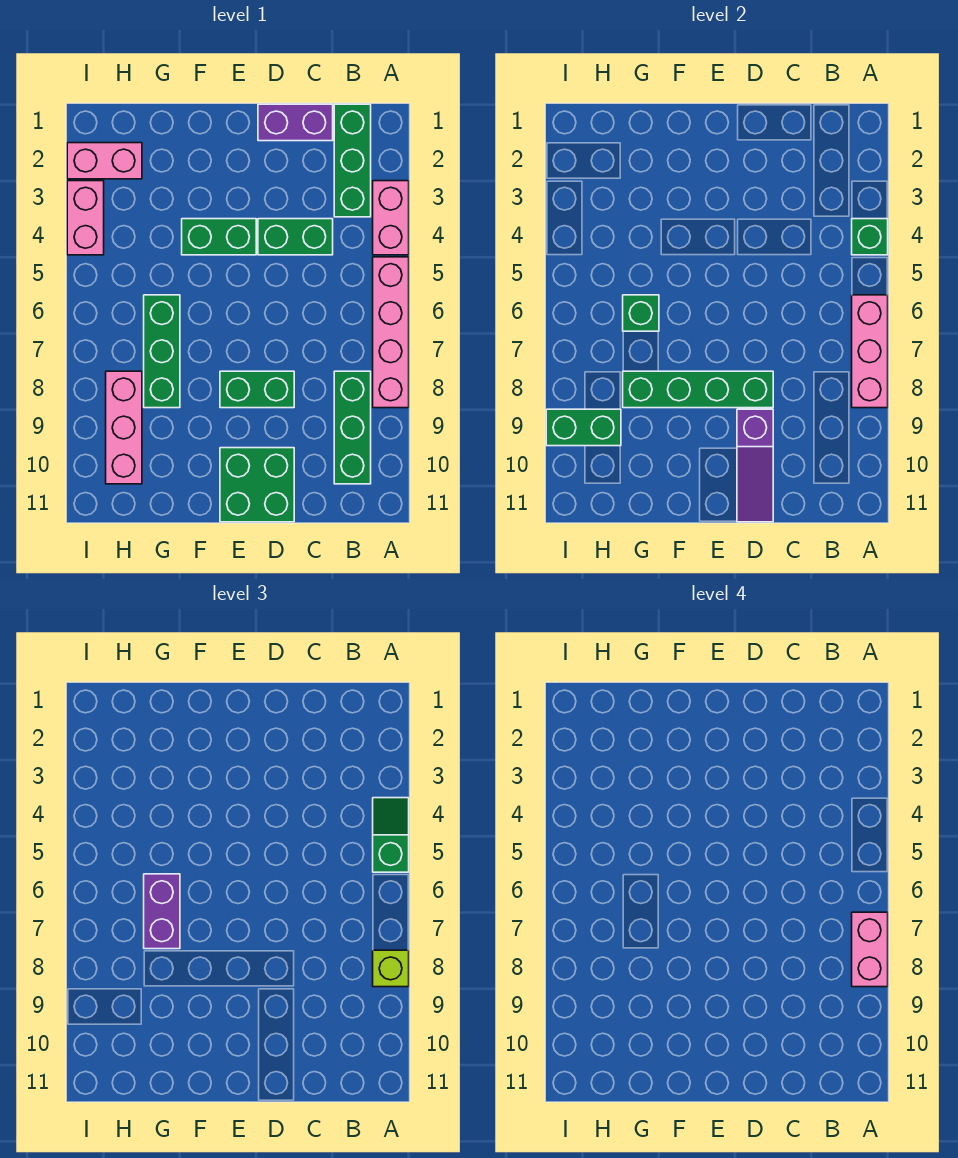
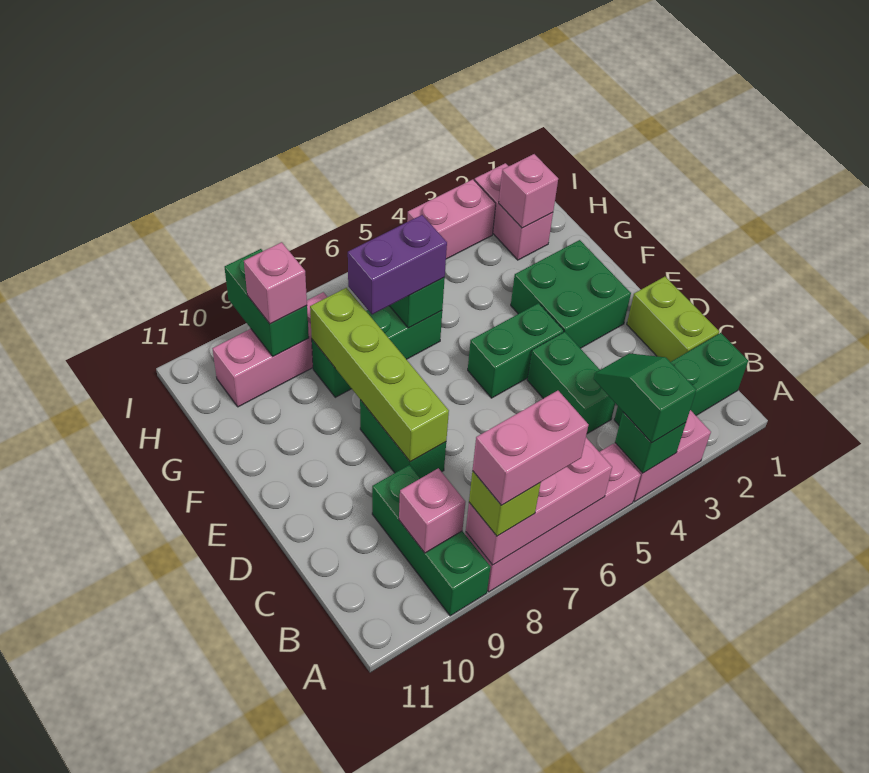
green slope A4:A5 level 3 top 5 -> green slope A4:B4 level 3 top A
green brick B8:B10 level 1 -> green brick A9:C9 level 1
none -> pink brick B9 level 2
purple brick C1:D1 level 1 -> lime brick C1:D1 level 1
green brick D8:G8 level 2 -> lime brick D8:G8 level 2
purple slope D9:D11 level 2 top 9 -> none
green brick D10:E11 level 1 -> green brick E2:F3 level 1
green brick E4:F4 level 1 -> green brick E4:E5 level 1
none -> pink brick H2 level 2
none -> pink brick H9 level 3

